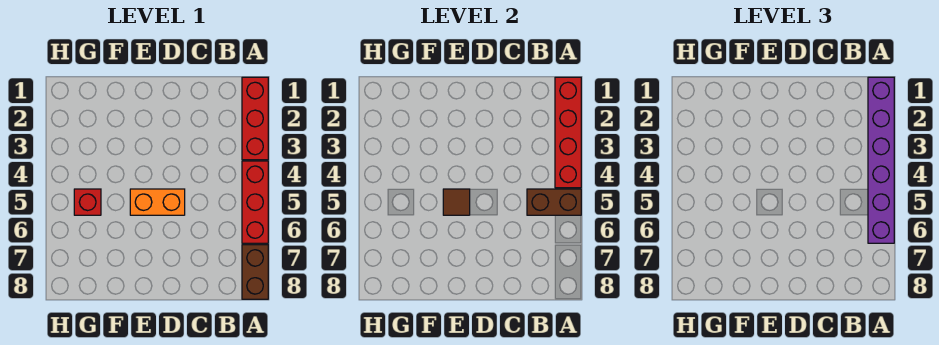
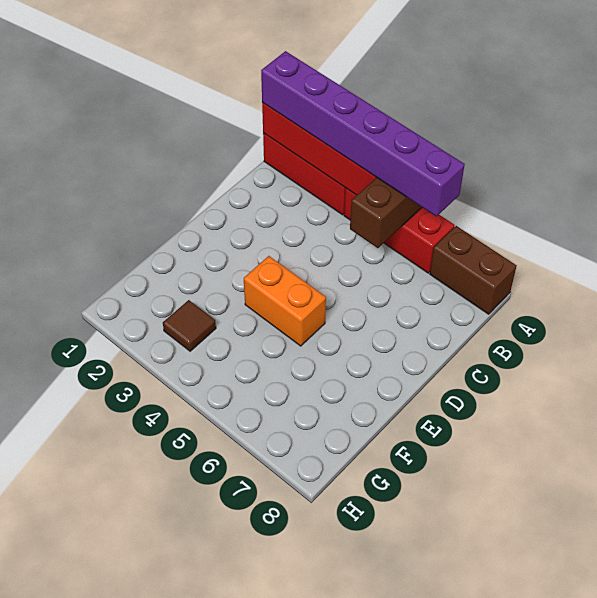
orange brick D5:E5 level 1 -> orange brick E4:E5 level 1
brown tile E5 level 2 -> brown tile G3 level 1
red brick G5 level 1 -> none

